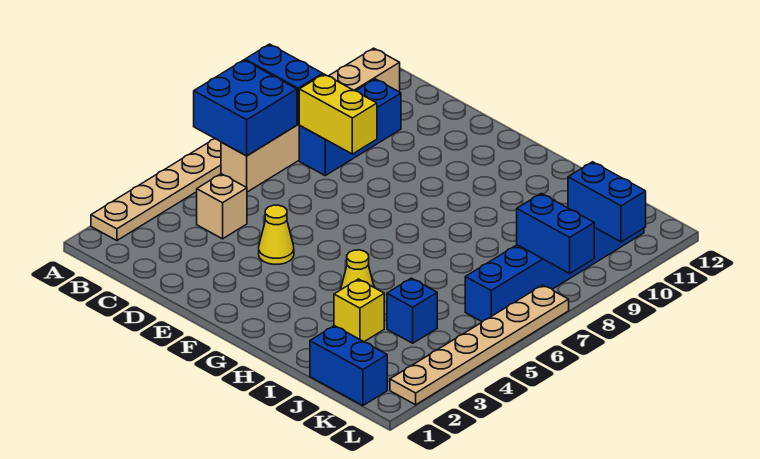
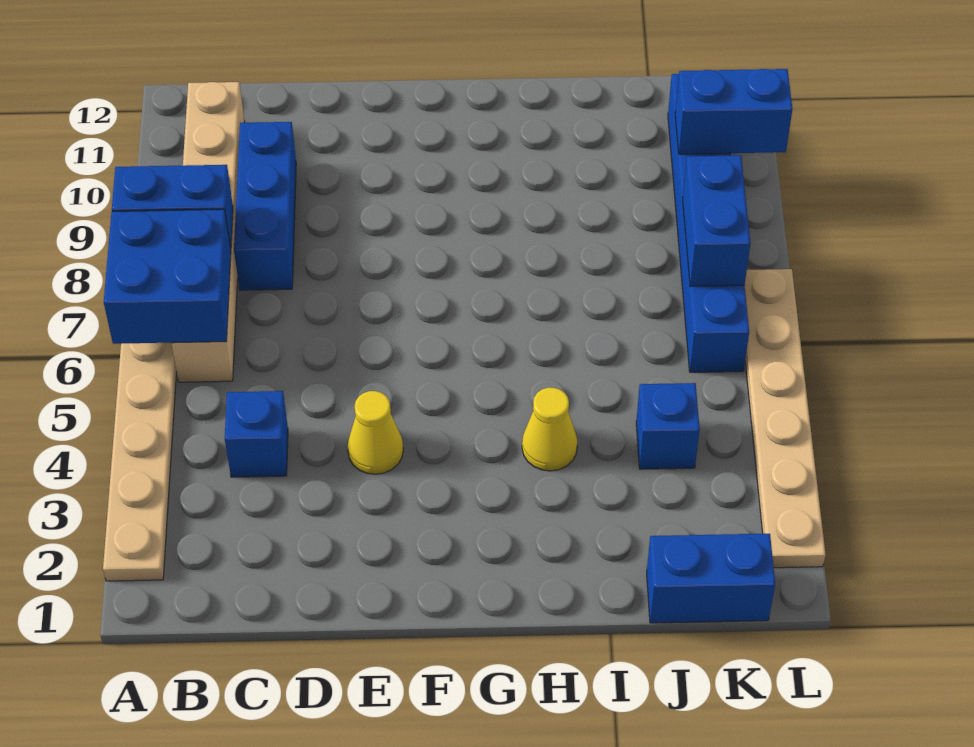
tan brick C4 level 1 -> blue brick C4 level 1
yellow brick C8:D8 level 2 -> none
yellow brick I3 level 1 -> none
blue brick K8:L8 level 2 -> blue brick K7:K8 level 2

